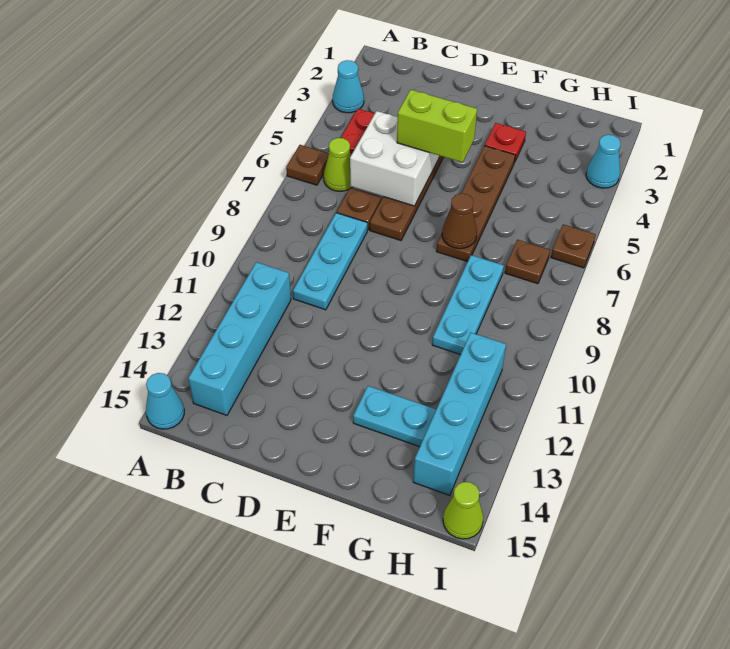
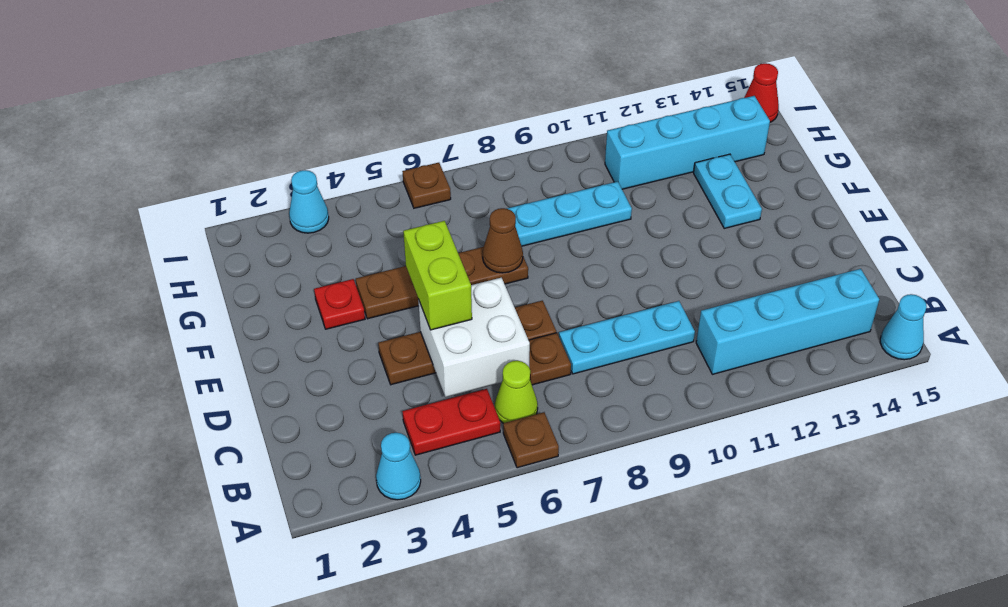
brown plate H7 level 1 -> none
lime cone I15 level 1 -> red cone I15 level 1

